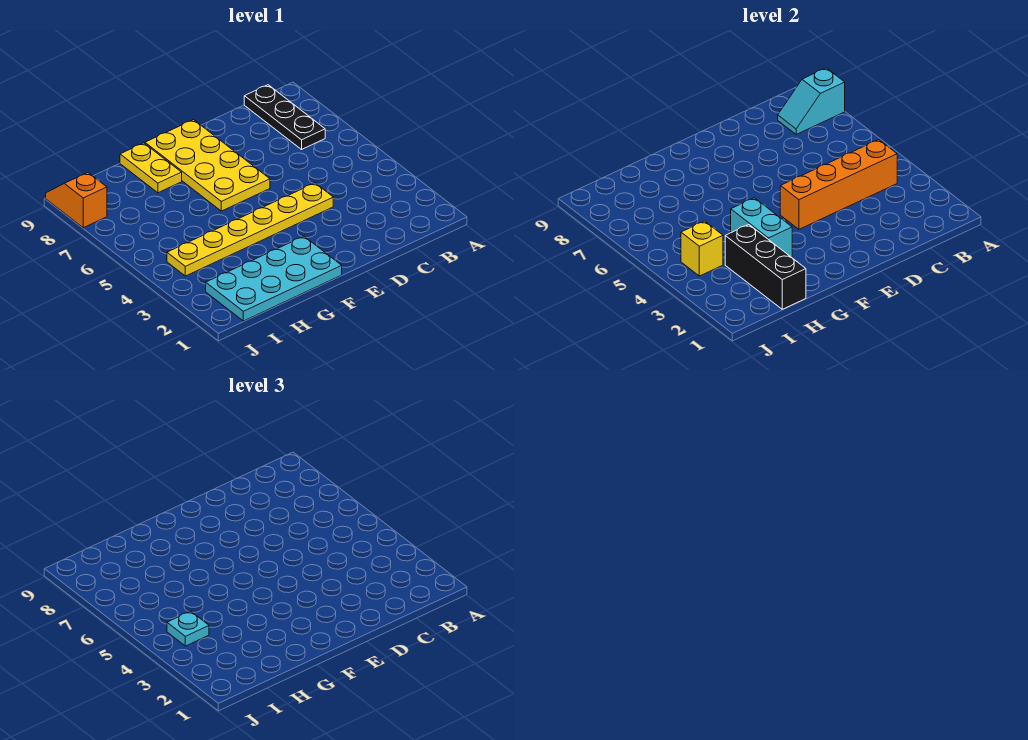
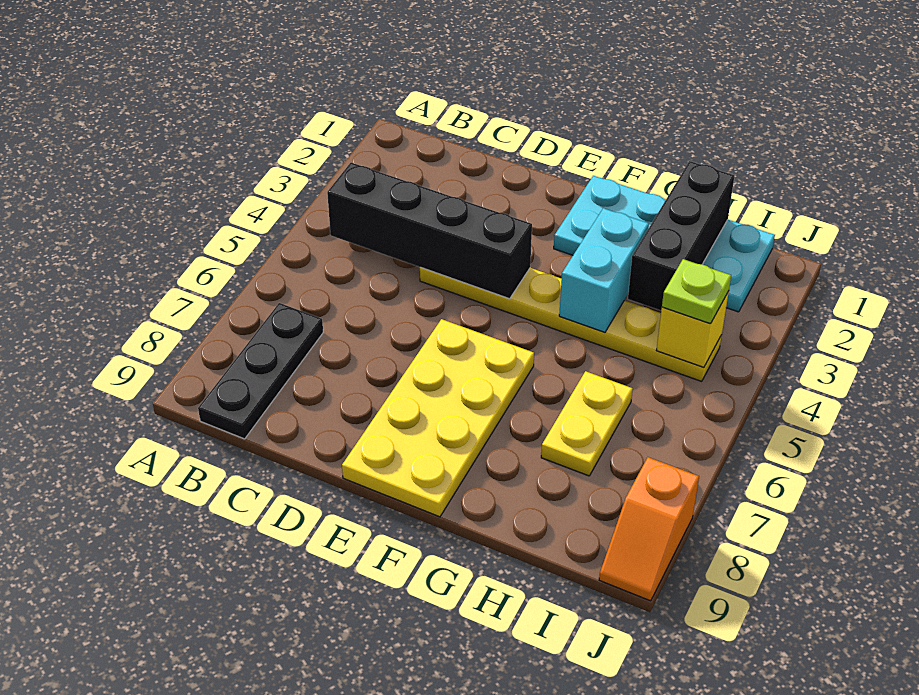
cyan slope A8:B8 level 2 top A -> none
orange brick B4:E4 level 2 -> black brick B4:E4 level 2
yellow plate G8:G9 level 1 -> yellow plate H6:H7 level 1
cyan plate I4 level 3 -> lime plate I4 level 3

